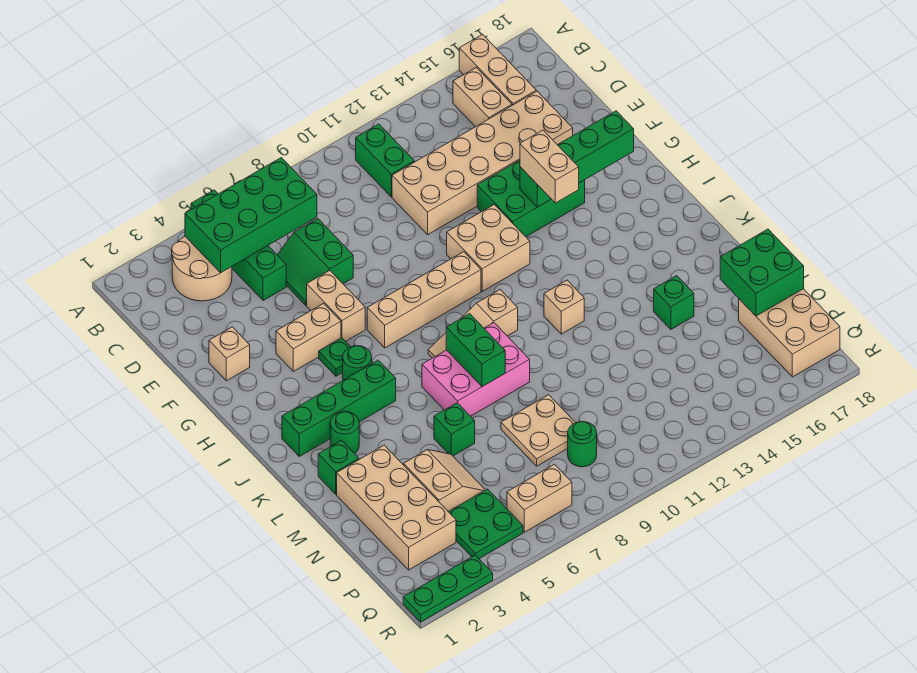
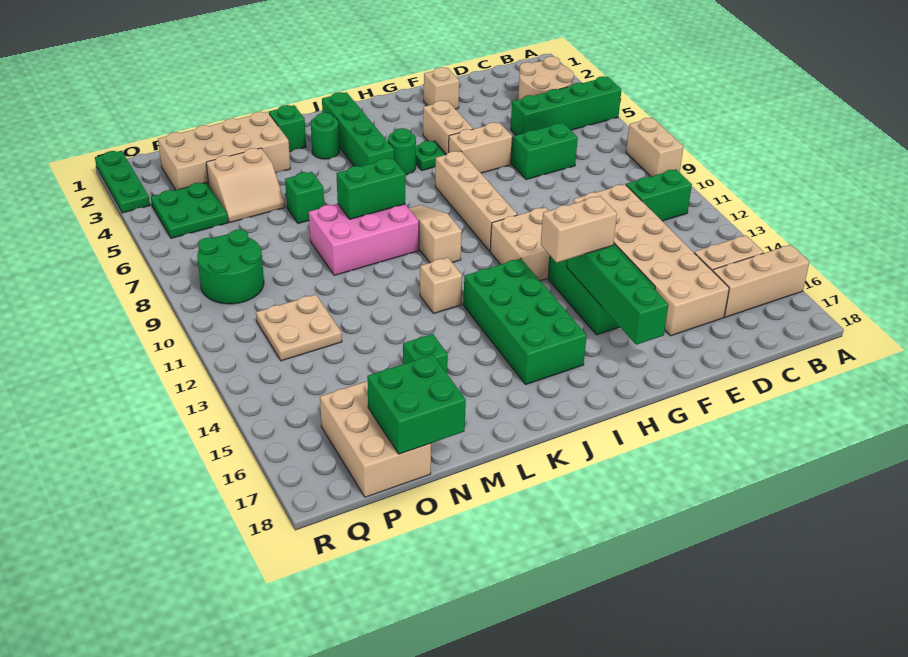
green brick B4:C7 level 2 -> green brick I13:J16 level 1
pink brick K7:L9 level 1 -> pink brick K8:M9 level 1
tan plate N8:O9 level 1 -> tan plate O11:P12 level 1
tan brick O17:Q18 level 1 -> tan brick O16:P18 level 1
green round brick P9 level 1 -> green round brick P8:Q9 level 1
tan brick Q6:Q7 level 1 -> tan brick A8:A9 level 1

